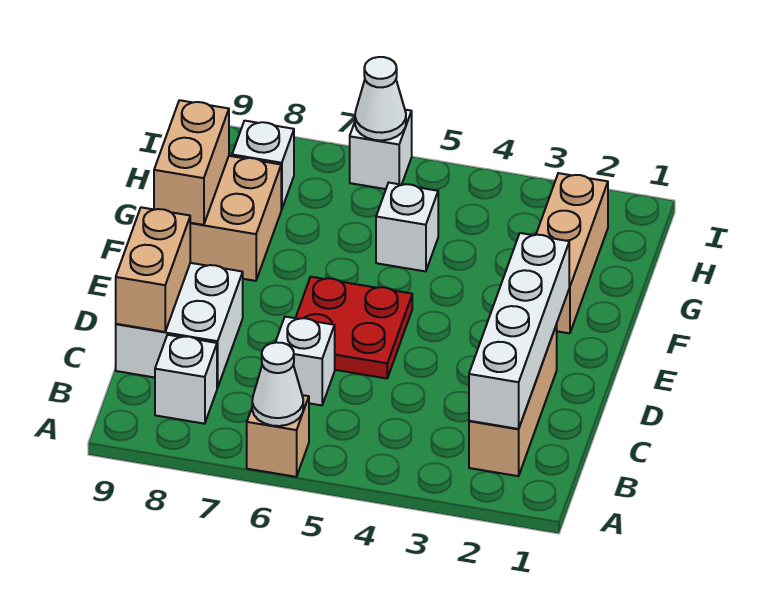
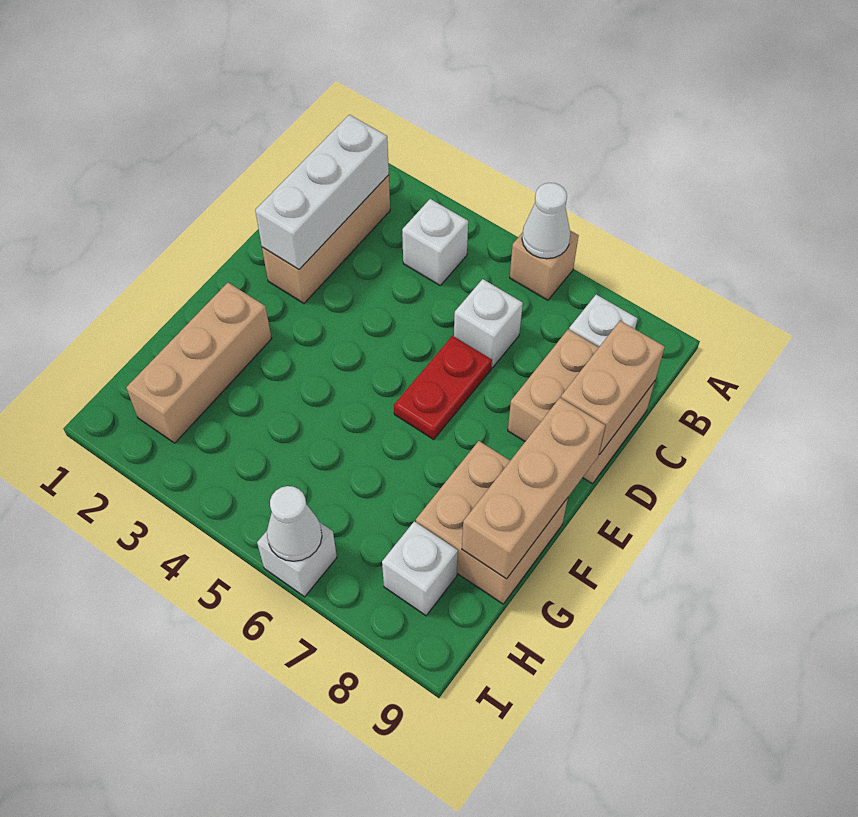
white brick B2:E2 level 2 -> white brick B2:D2 level 2
white brick C8:D9 level 1 -> tan brick C8:D9 level 1
red plate D5:E6 level 1 -> red plate D6:E6 level 1
tan brick F9:G9 level 2 -> tan brick E9:G9 level 2
white brick G5 level 1 -> white brick B4 level 1

